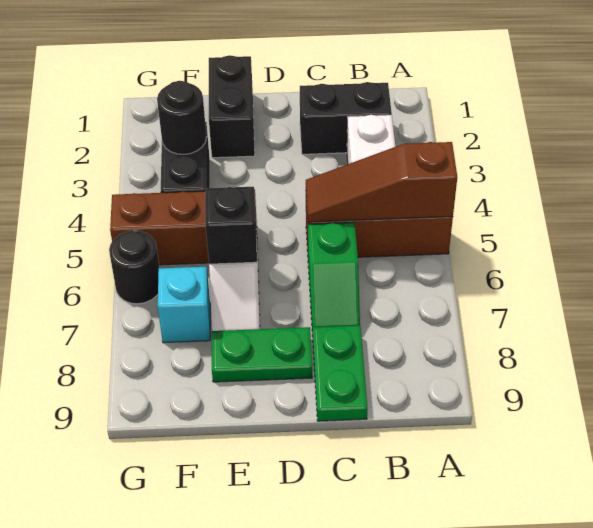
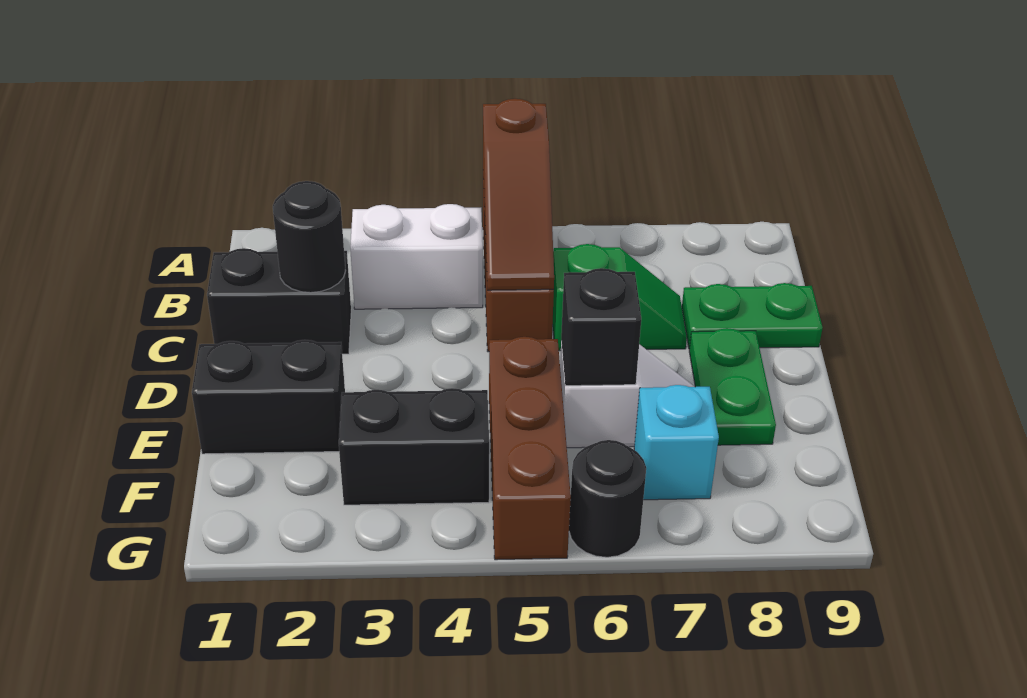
black brick B2:C2 level 1 -> black brick C1:C2 level 1
black round brick F3 level 2 -> black round brick C2 level 2

